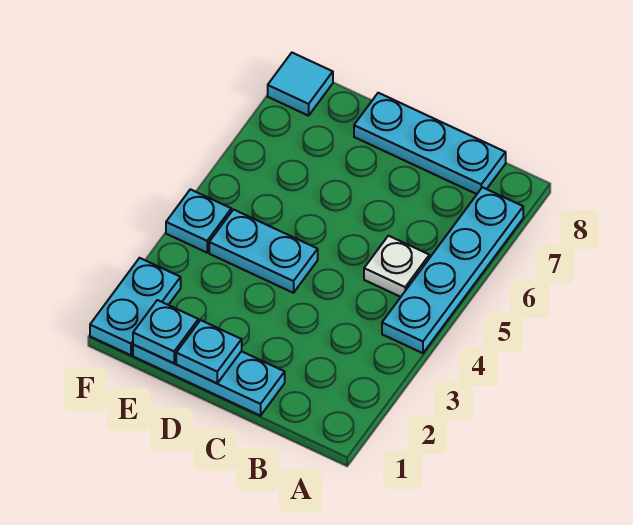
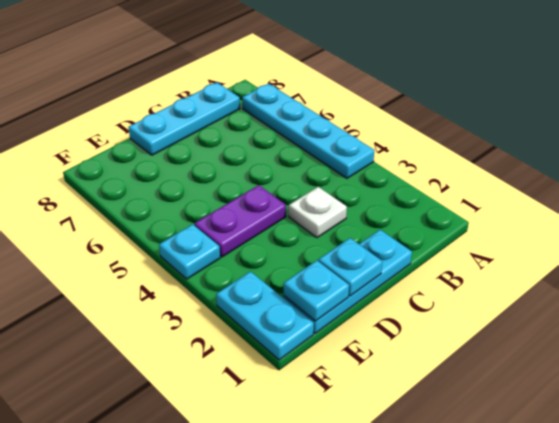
white plate B5 level 1 -> white plate C3 level 1
cyan plate D4:E4 level 1 -> purple plate D4:E4 level 1
cyan tile F8 level 1 -> none

